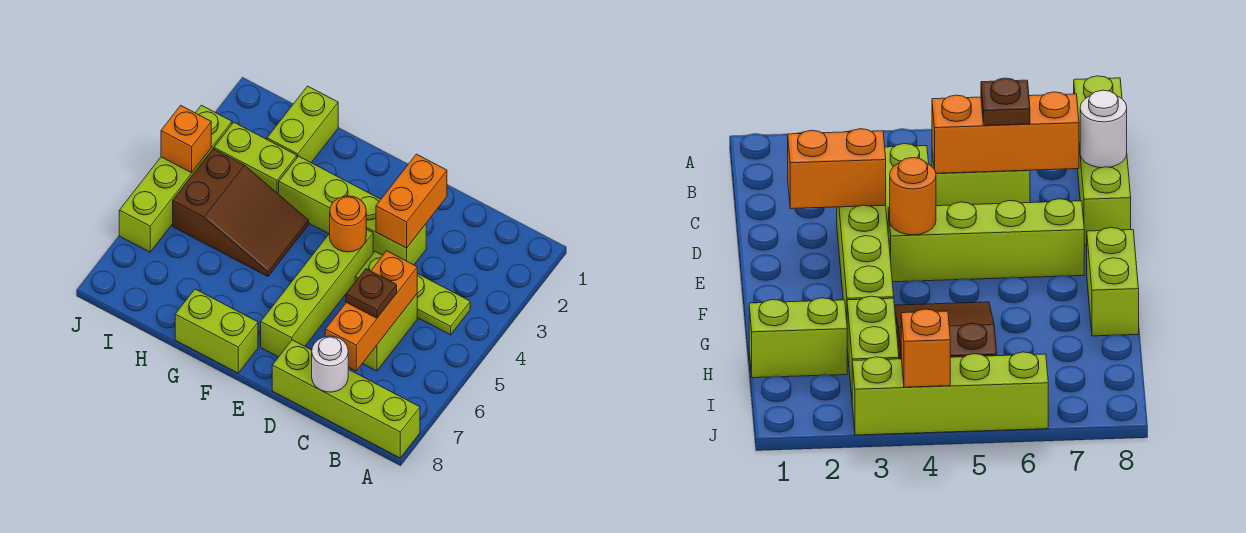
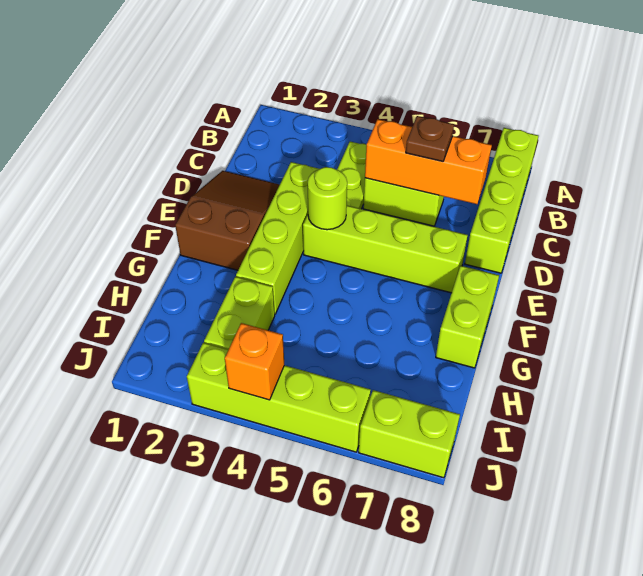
white round brick C8 level 2 -> none
orange brick D2:D3 level 2 -> none
orange round brick E4 level 2 -> lime round brick E4 level 2
brown slope G4:I5 level 1 top I -> brown slope D1:F2 level 1 top F
lime brick H1:H2 level 1 -> lime brick J7:J8 level 1

